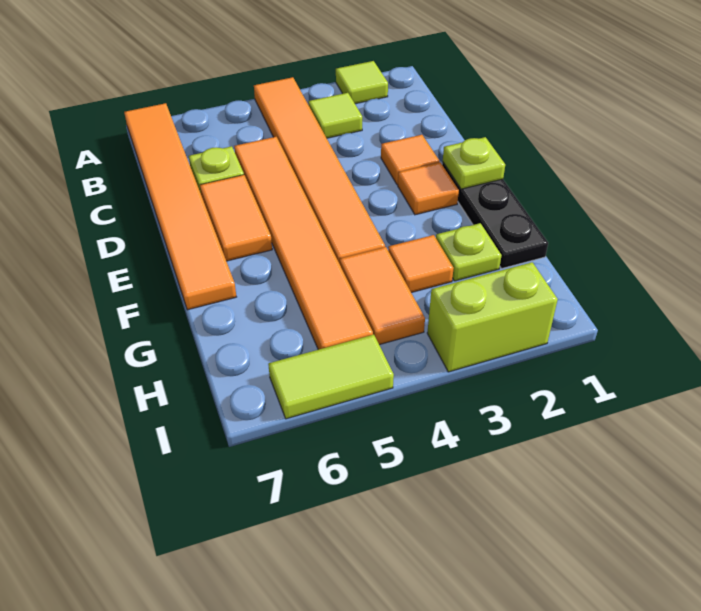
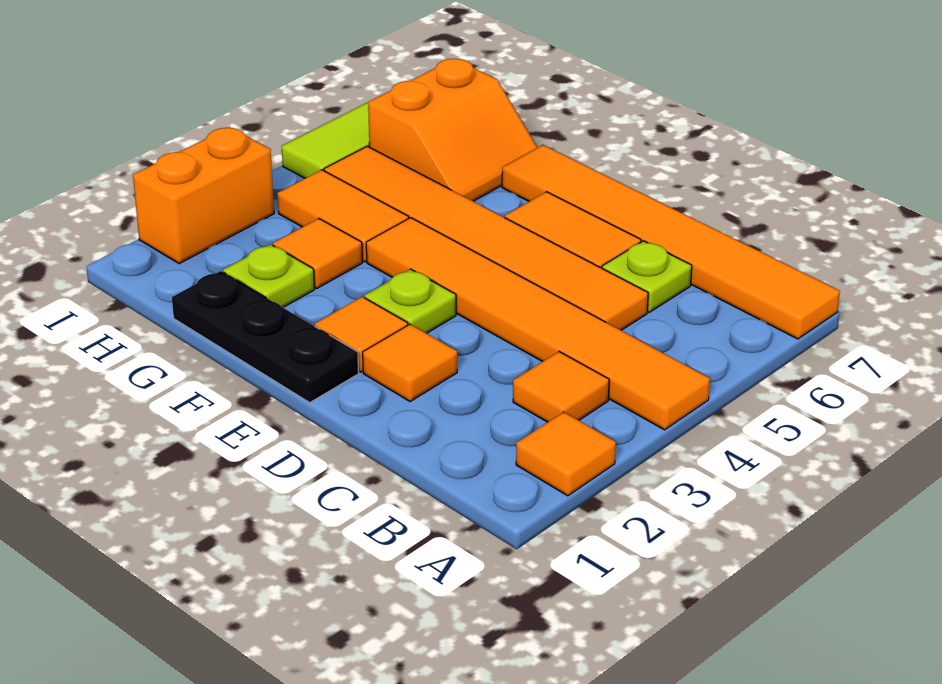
lime tile A2 level 1 -> orange tile A2 level 1
lime tile B3 level 1 -> orange tile B3 level 1
lime plate E1 level 2 -> lime plate E3 level 1
none -> orange slope G6:H7 level 1 top H
lime brick I2:I3 level 1 -> orange brick I2:I3 level 1

